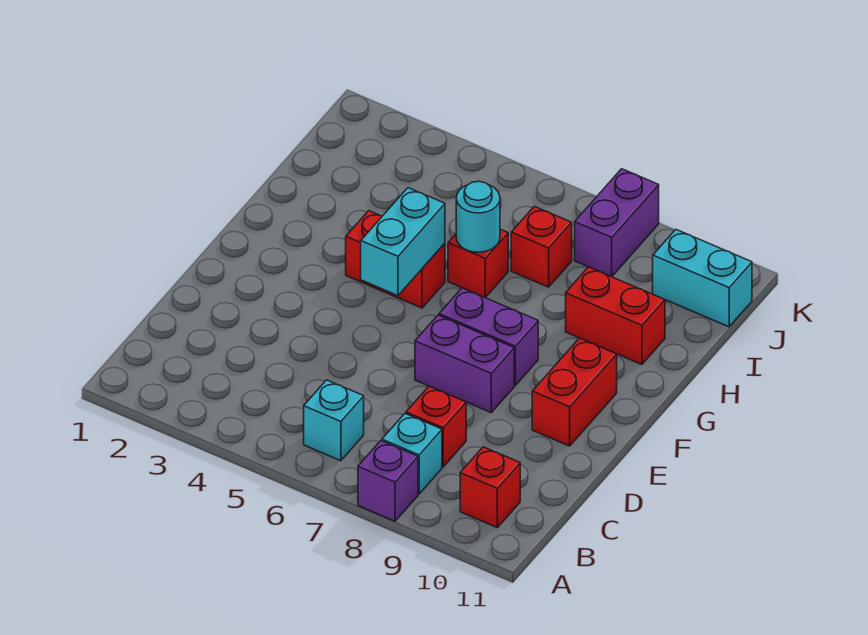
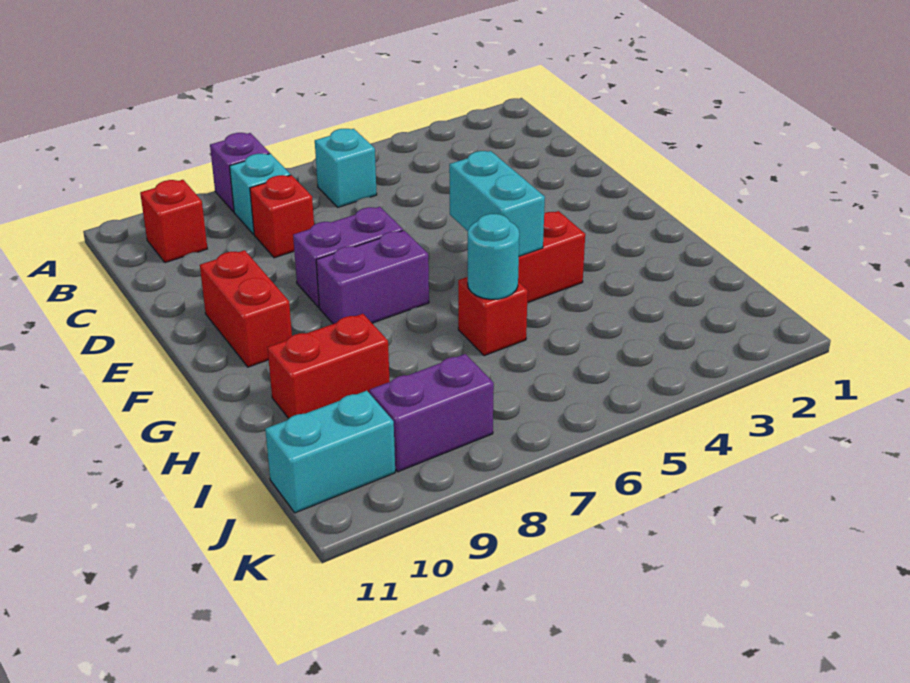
red brick I7 level 1 -> none
purple brick J8:K8 level 1 -> purple brick J8:J9 level 1

